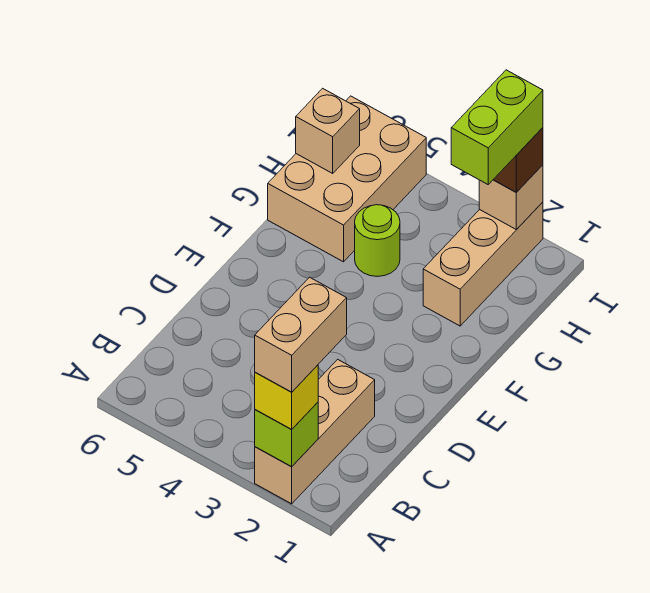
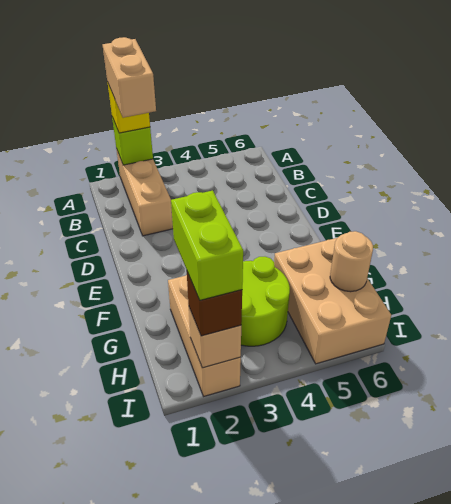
lime round brick G4 level 1 -> lime round brick G3:H4 level 1
tan brick H6 level 2 -> tan round brick H6 level 2

